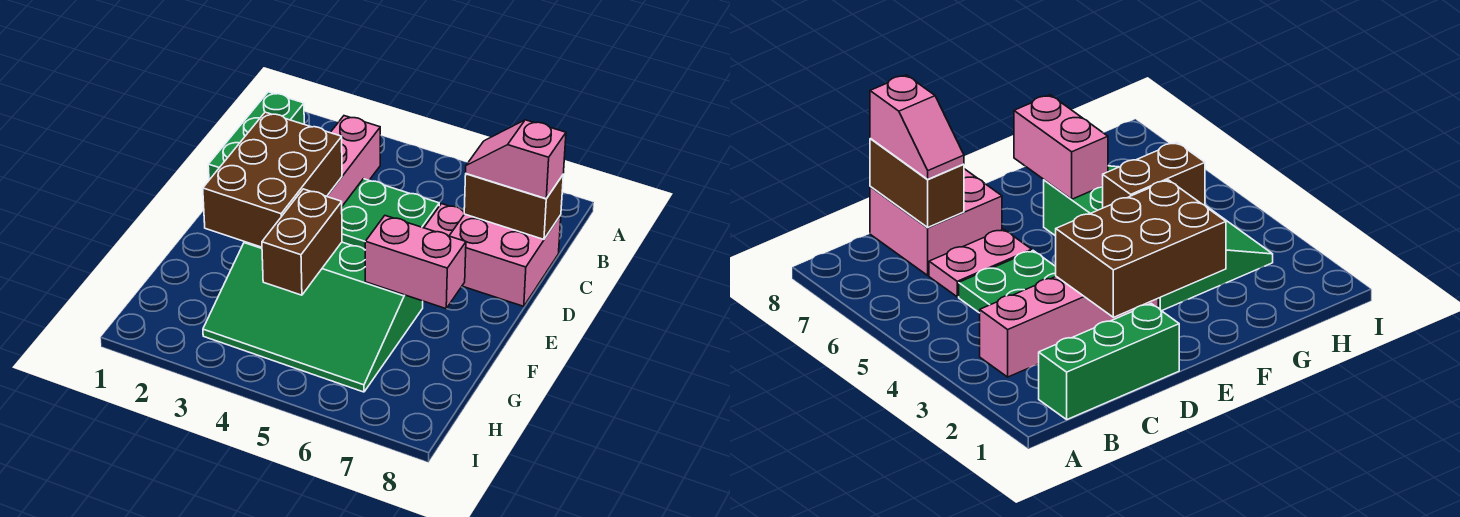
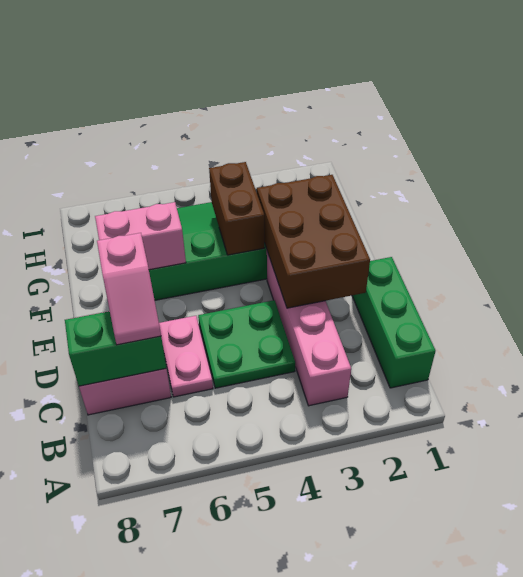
brown brick C7:C8 level 2 -> green brick C7:C8 level 2
pink slope C7:C8 level 3 top 8 -> pink slope C7:D7 level 3 top D

